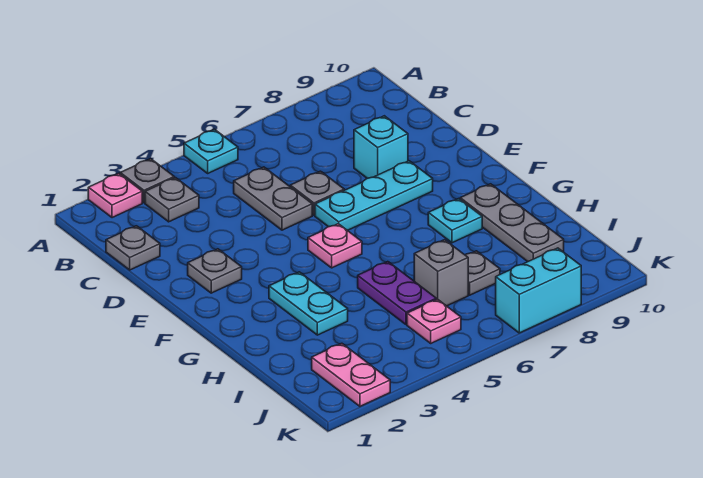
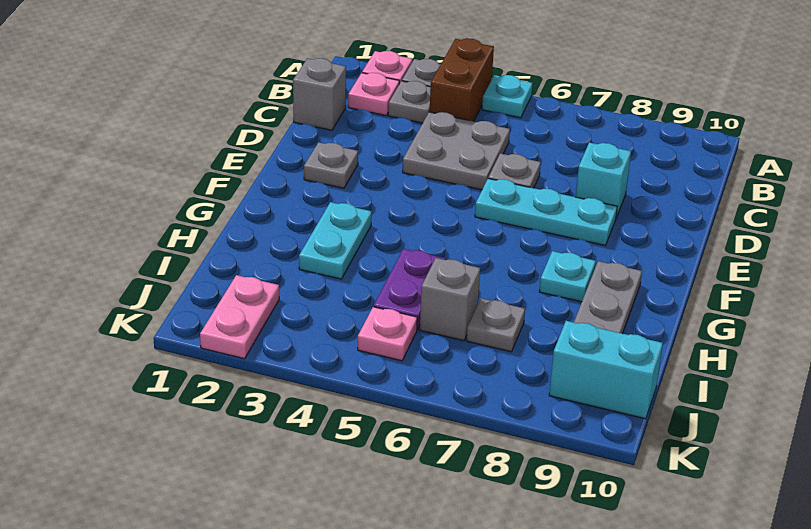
none -> brown brick A4:B4 level 1
grey plate C1 level 1 -> grey brick C1 level 1
grey plate C5:D5 level 1 -> grey plate C4:D5 level 1
pink plate F5 level 1 -> pink plate B2 level 1
cyan brick K7:K8 level 1 -> cyan brick J9:J10 level 1

